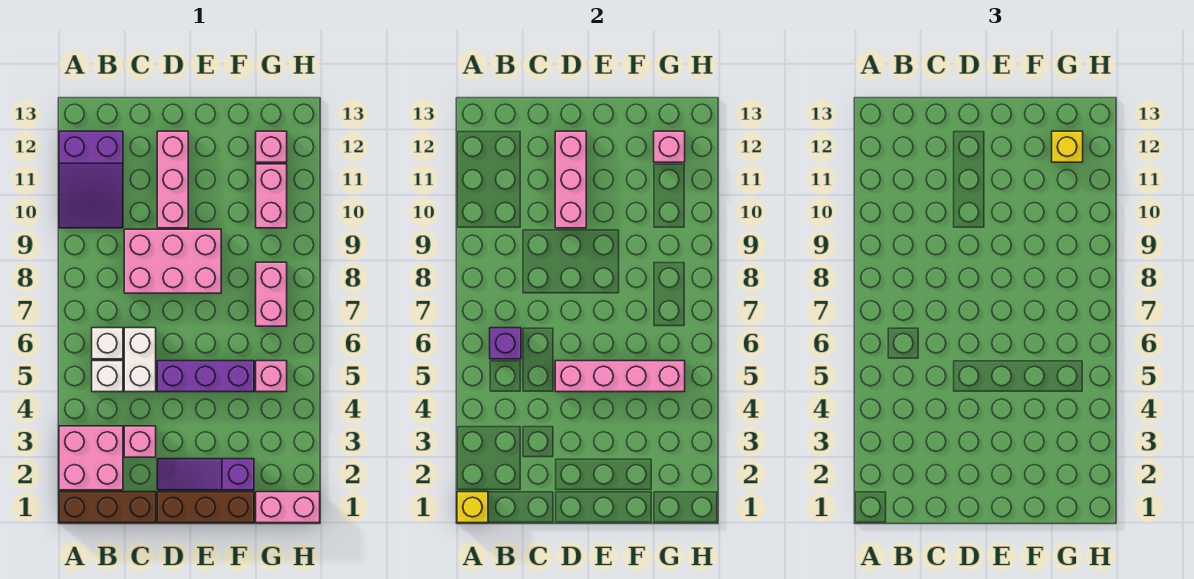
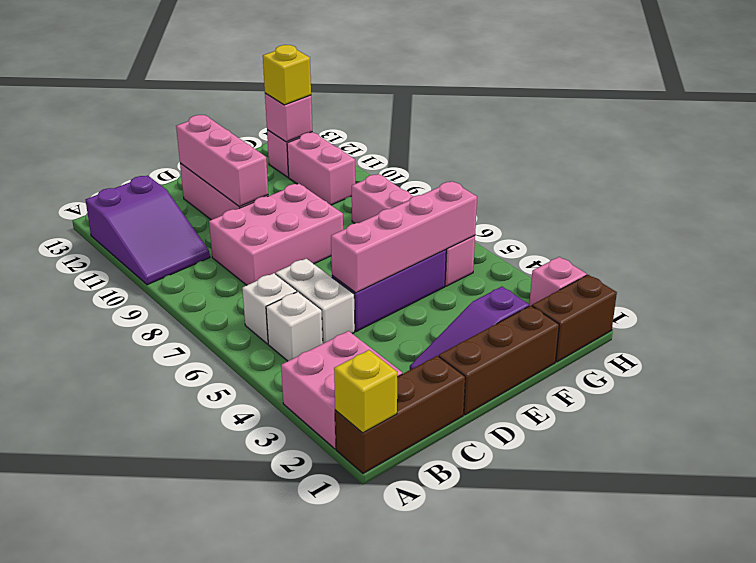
purple brick B6 level 2 -> none
pink brick C3 level 1 -> pink brick H2 level 1
pink brick G1:H1 level 1 -> brown brick G1:H1 level 1

